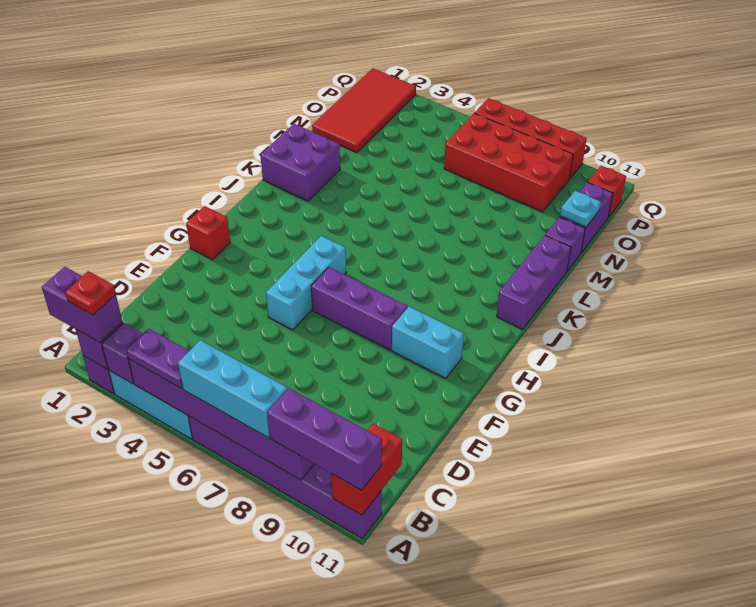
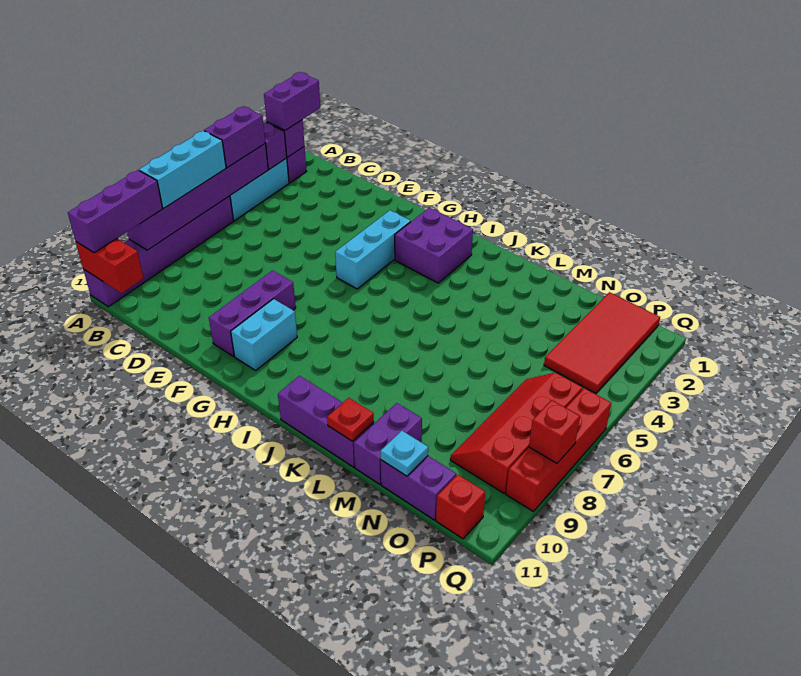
red plate A2 level 4 -> red plate L11 level 2
purple plate A4:A5 level 3 -> purple brick A4:A5 level 3
cyan brick F5:H5 level 1 -> cyan brick G3:G5 level 1
red brick G1 level 1 -> red brick Q8 level 2
purple brick G6:G8 level 1 -> purple brick F8:F10 level 1
purple brick K1:L2 level 1 -> purple brick H2:I3 level 1
purple brick M11 level 1 -> purple brick M10:M11 level 1
red tile N1:Q2 level 1 -> red tile O1:P4 level 1
red brick O6:P9 level 1 -> red slope O6:P9 level 1 top P

